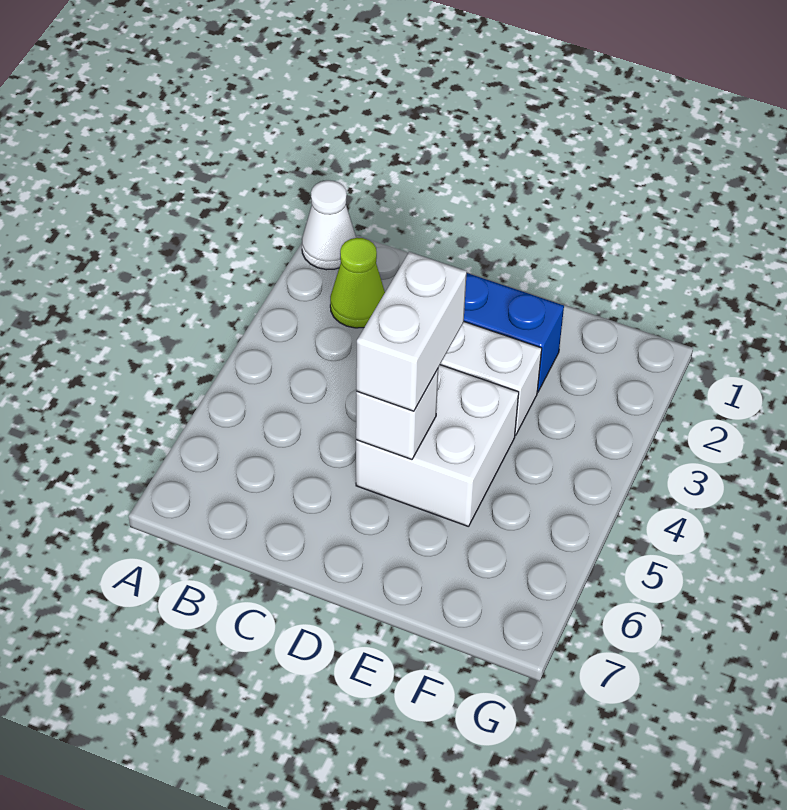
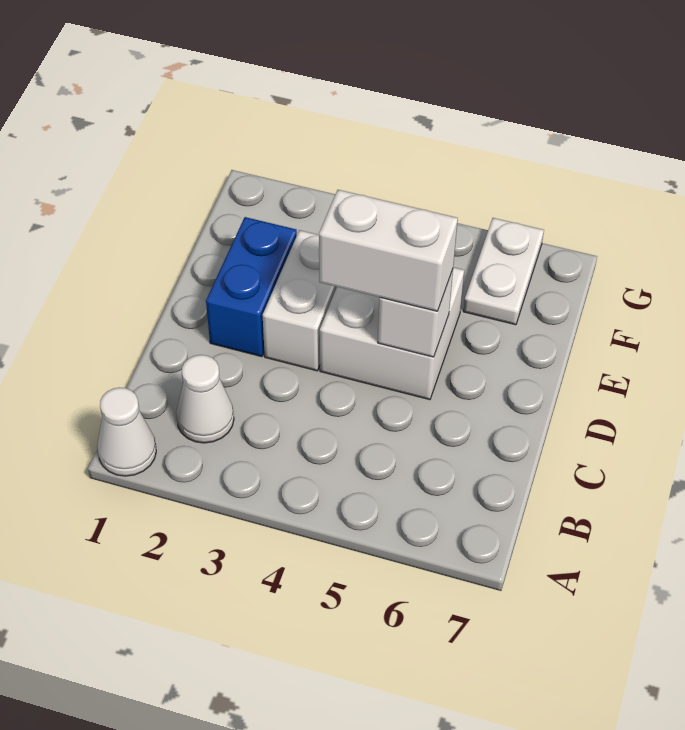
lime cone B2 level 1 -> white cone B2 level 1
none -> white plate F6:G6 level 1

